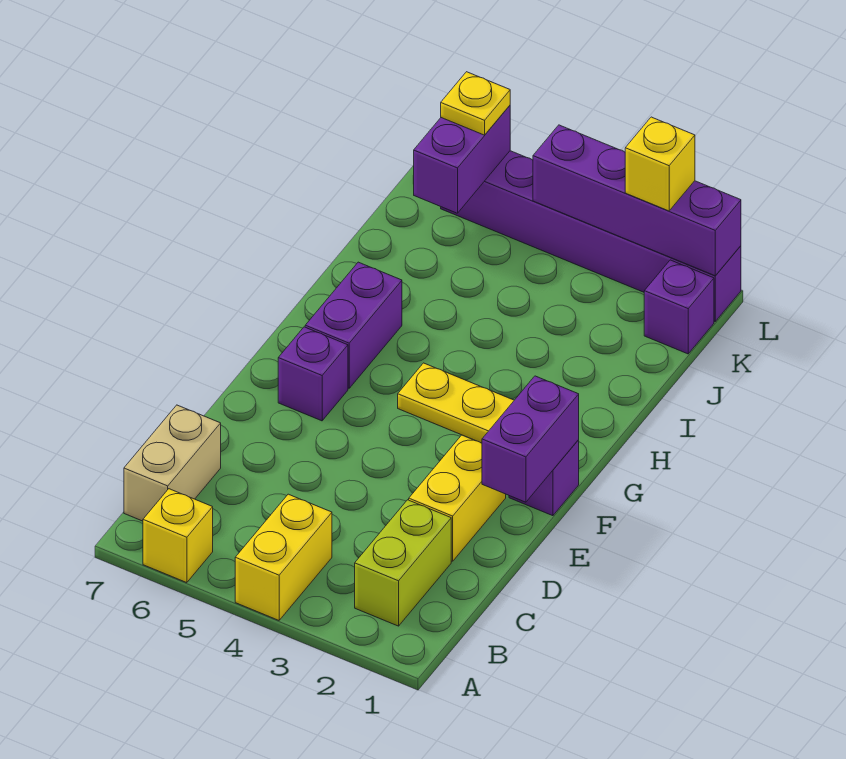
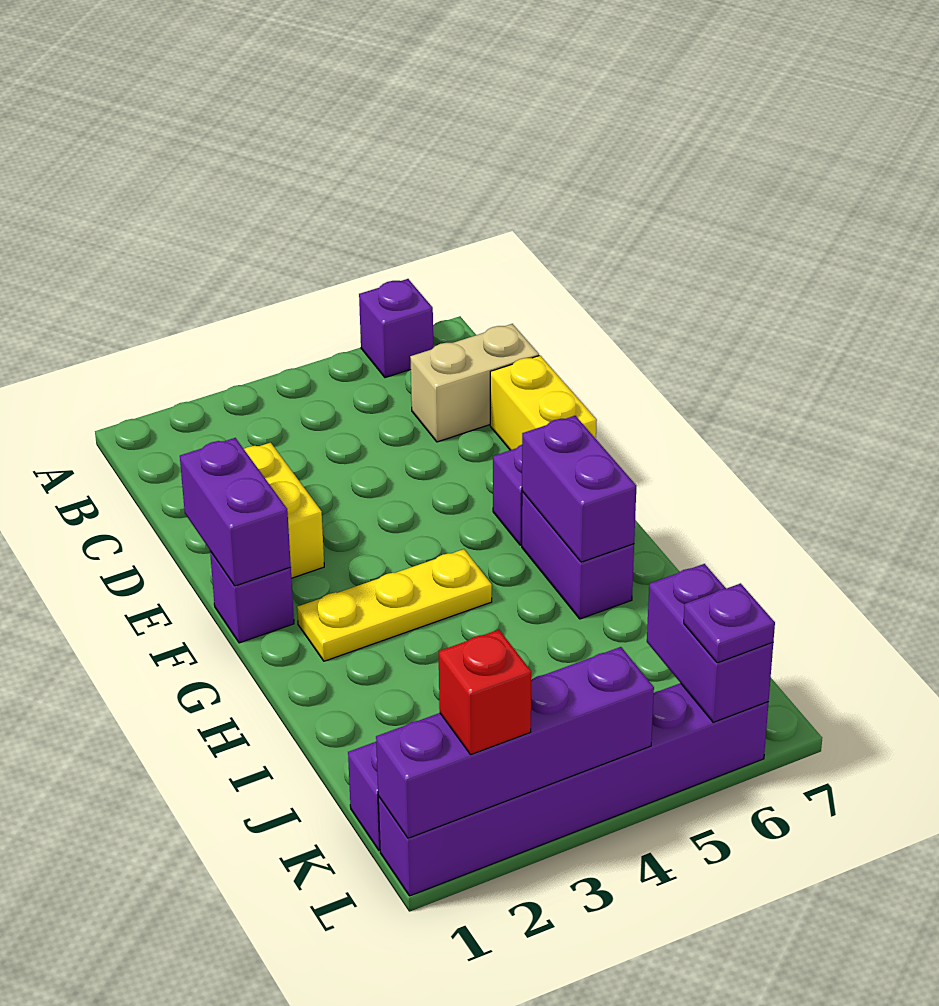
yellow brick A4:B4 level 1 -> yellow brick D7:E7 level 1
yellow brick A6 level 1 -> purple brick A6 level 1
lime brick B2:C2 level 1 -> none
tan brick B7:C7 level 1 -> tan brick C6:C7 level 1
none -> purple brick G6:H6 level 2
yellow brick L2 level 3 -> red brick L2 level 3
yellow plate L6 level 3 -> purple plate L6 level 3

